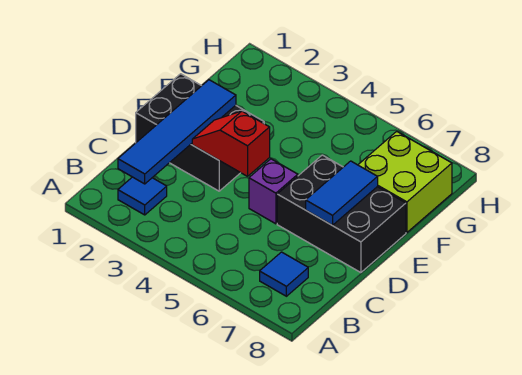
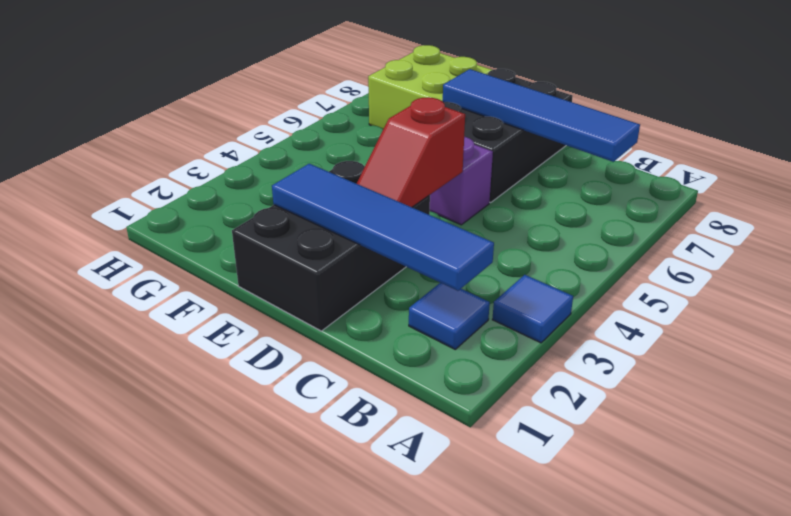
blue tile B7 level 1 -> blue tile A3 level 1
blue tile D7:E7 level 2 -> blue tile B7:E7 level 2

